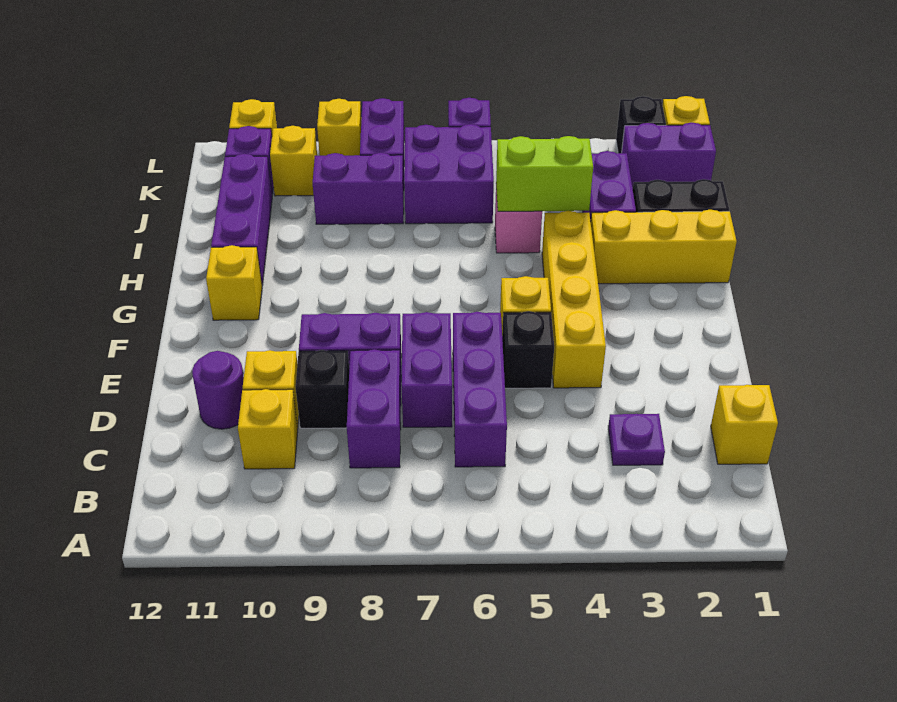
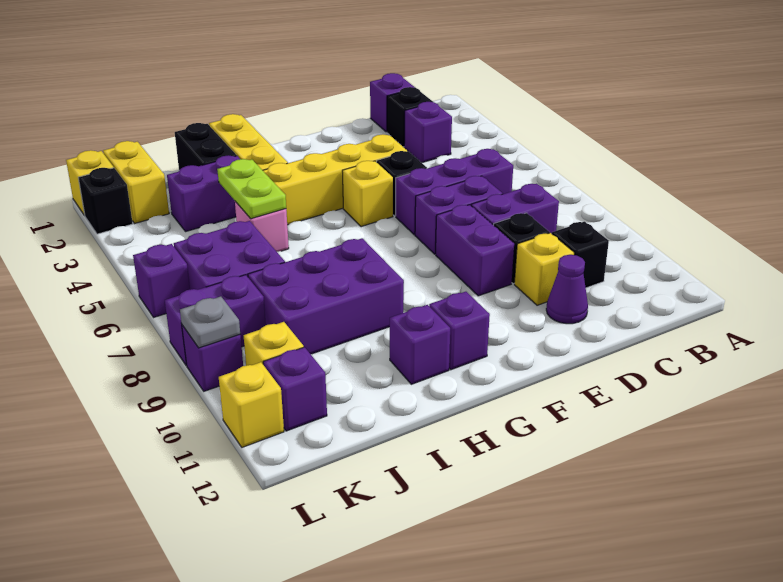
yellow brick C1 level 1 -> purple brick C1 level 1
none -> black brick C2 level 1
purple plate C3 level 1 -> purple brick C3 level 1
yellow brick C10 level 1 -> black brick C10 level 1
purple round brick D11 level 1 -> purple cone D11 level 1
yellow brick G11 level 1 -> purple brick G11 level 1
purple brick H11:J11 level 1 -> purple brick H11 level 1
lime brick I4:I5 level 2 -> lime plate I4:I5 level 2
purple brick J8:J9 level 1 -> purple brick H8:J9 level 1
purple brick K1:K2 level 1 -> yellow brick K1:K2 level 1
yellow brick L9 level 1 -> purple brick L9 level 1
none -> grey plate L9 level 2

